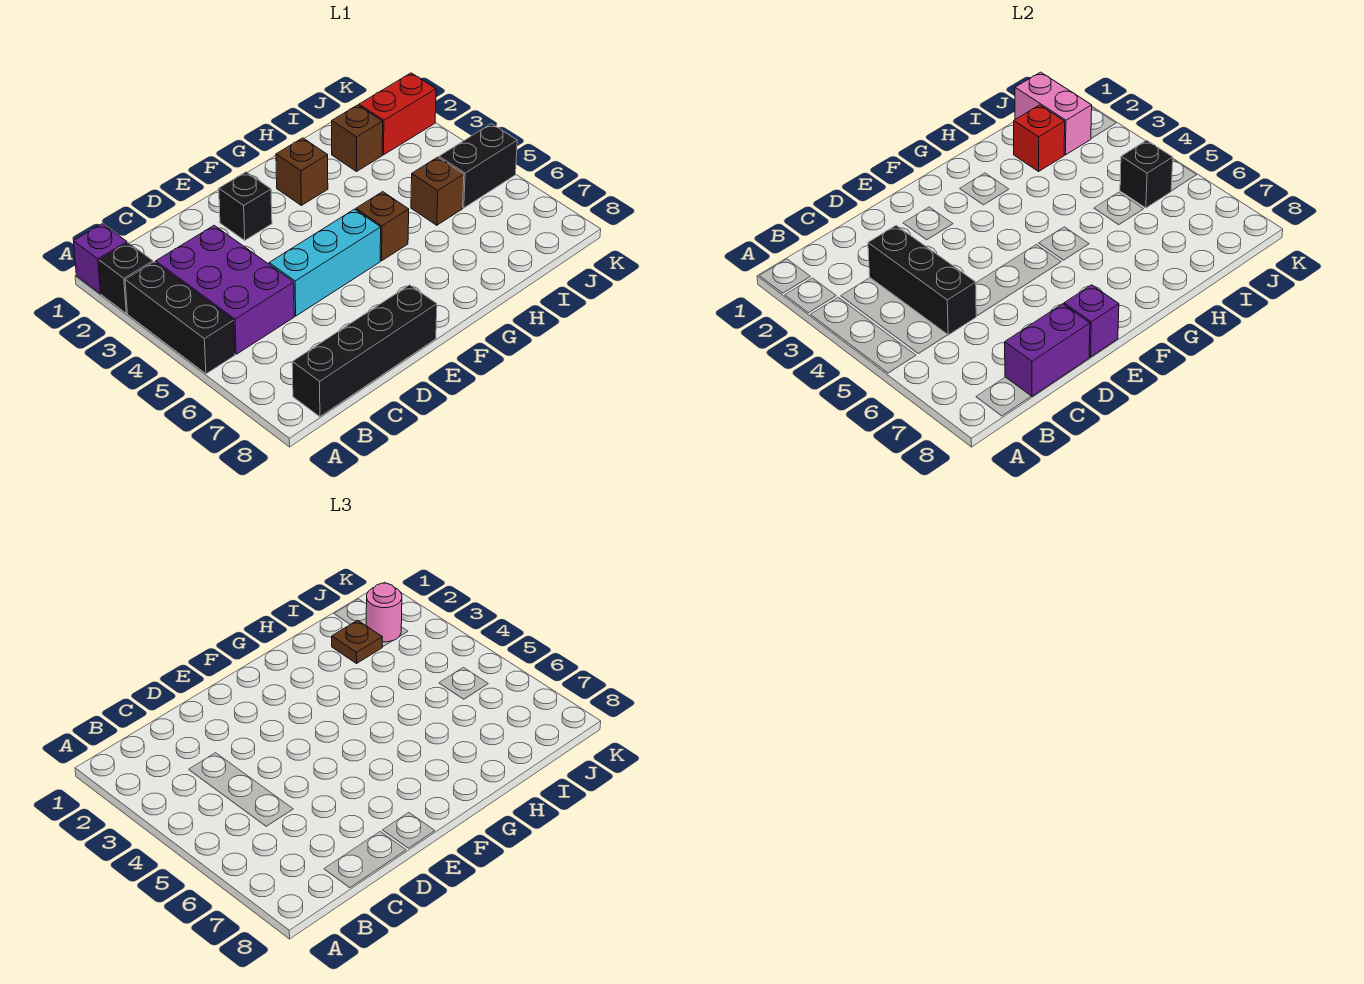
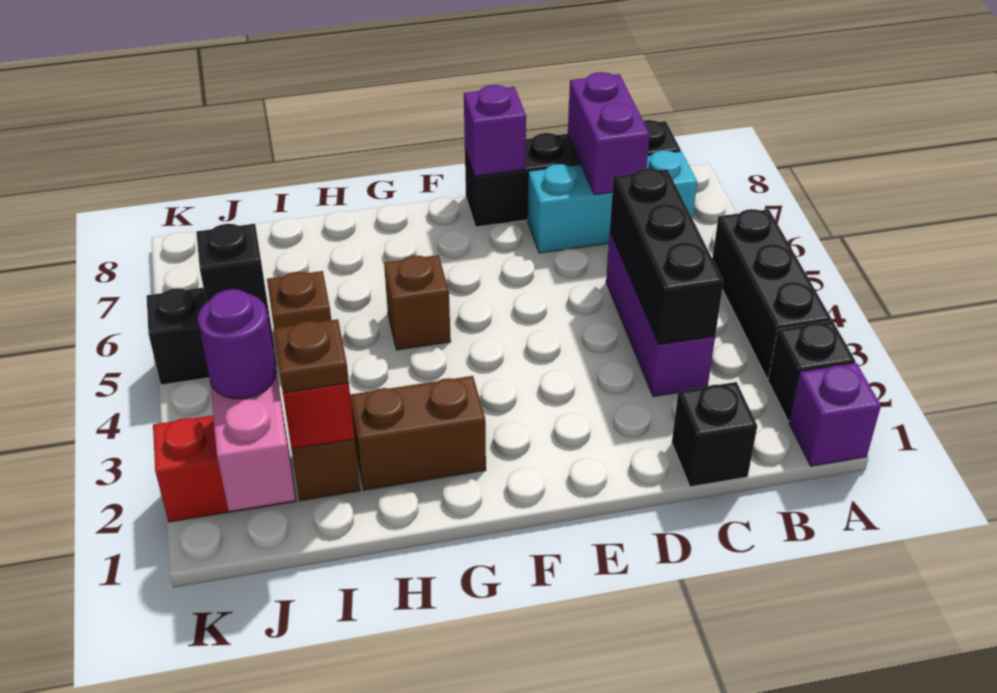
purple brick B3:C5 level 1 -> purple brick C3:C5 level 1
purple brick C8:D8 level 2 -> purple brick C7:C8 level 2
cyan brick D5:F5 level 1 -> cyan brick B7:D7 level 1
black brick E2 level 1 -> black brick C1 level 1
brown brick G2 level 1 -> brown brick G2:H2 level 1
pink round brick J2 level 3 -> purple round brick J2 level 3

